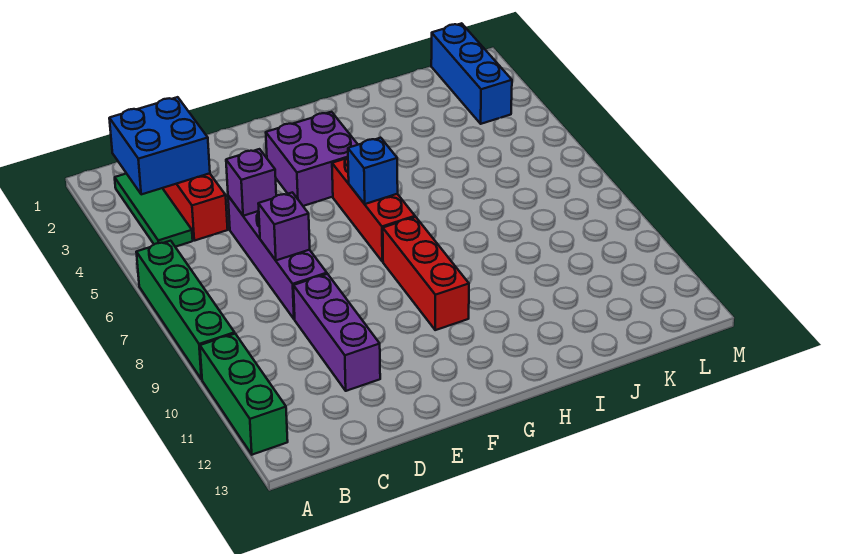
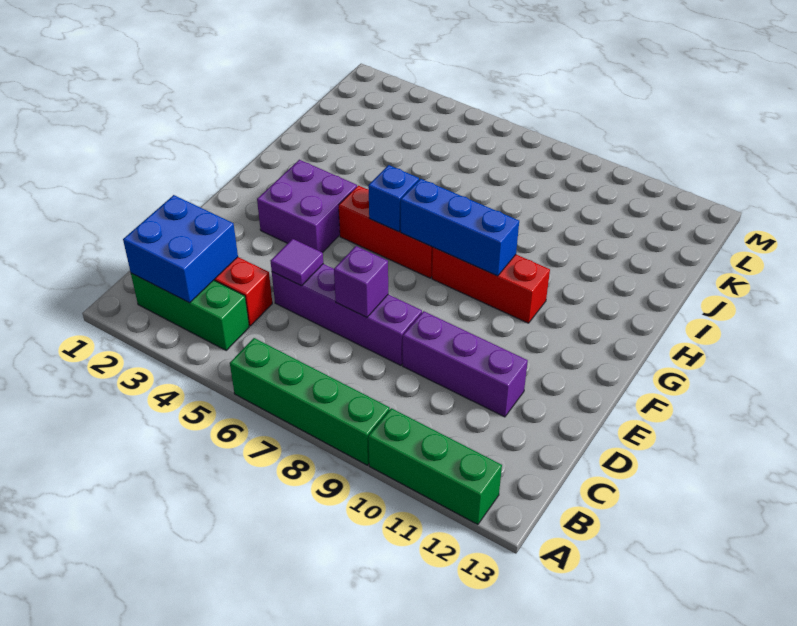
green tile B2:B4 level 1 -> green brick B2:B4 level 1
purple brick D5 level 2 -> purple tile D5 level 2
blue brick L1:L3 level 1 -> blue brick G7:G9 level 2

